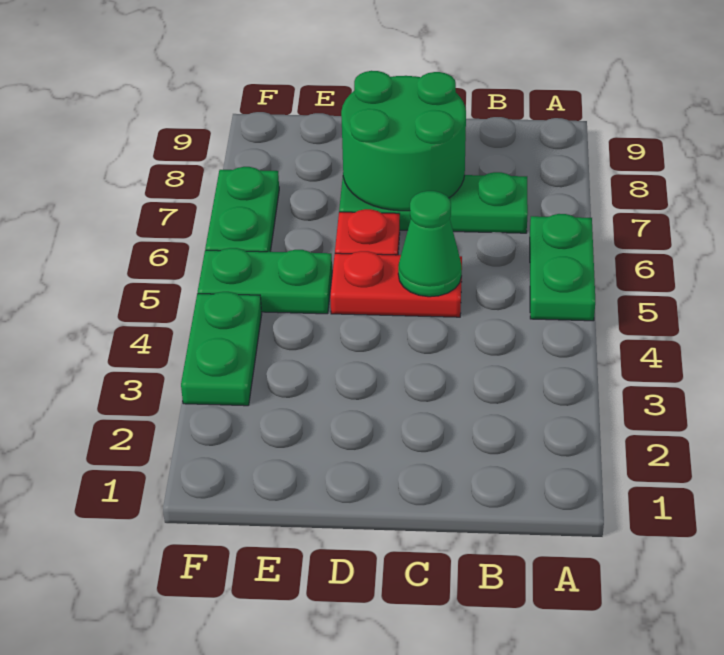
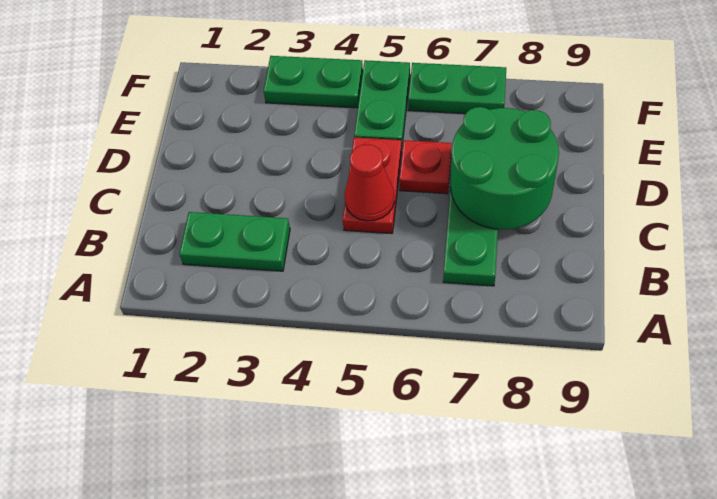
green plate A5:A6 level 1 -> green plate B2:B3 level 1
green cone C5 level 2 -> red cone C5 level 2

